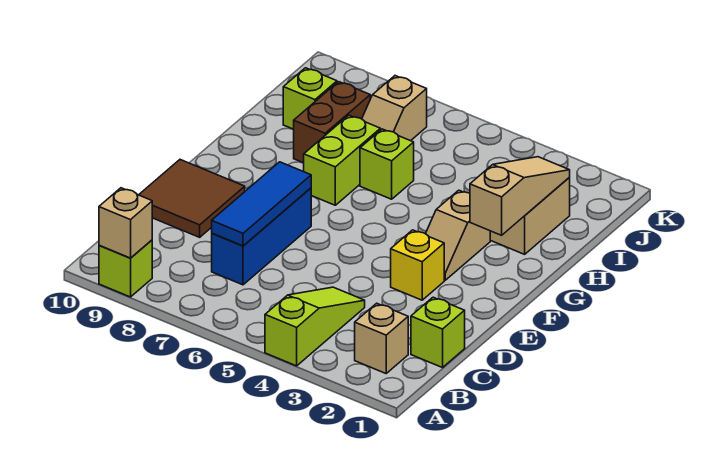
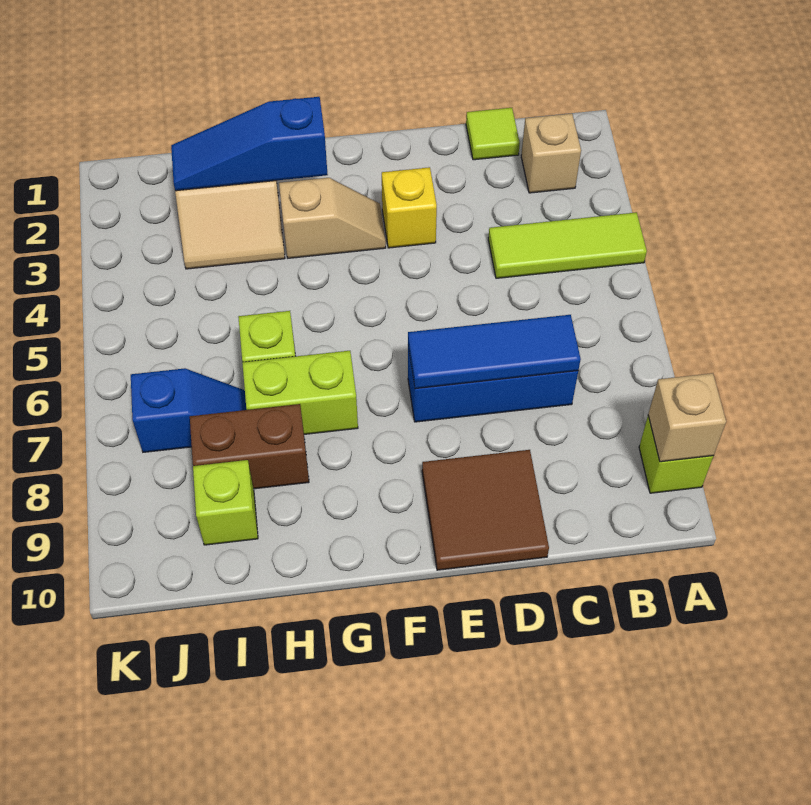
lime slope A4:C4 level 1 top A -> lime tile A4:C4 level 1
lime brick C1 level 1 -> lime tile C1 level 1
tan slope G2:I2 level 2 top G -> blue slope G2:I2 level 2 top G
tan slope I7:J7 level 1 top J -> blue slope I7:J7 level 1 top J

